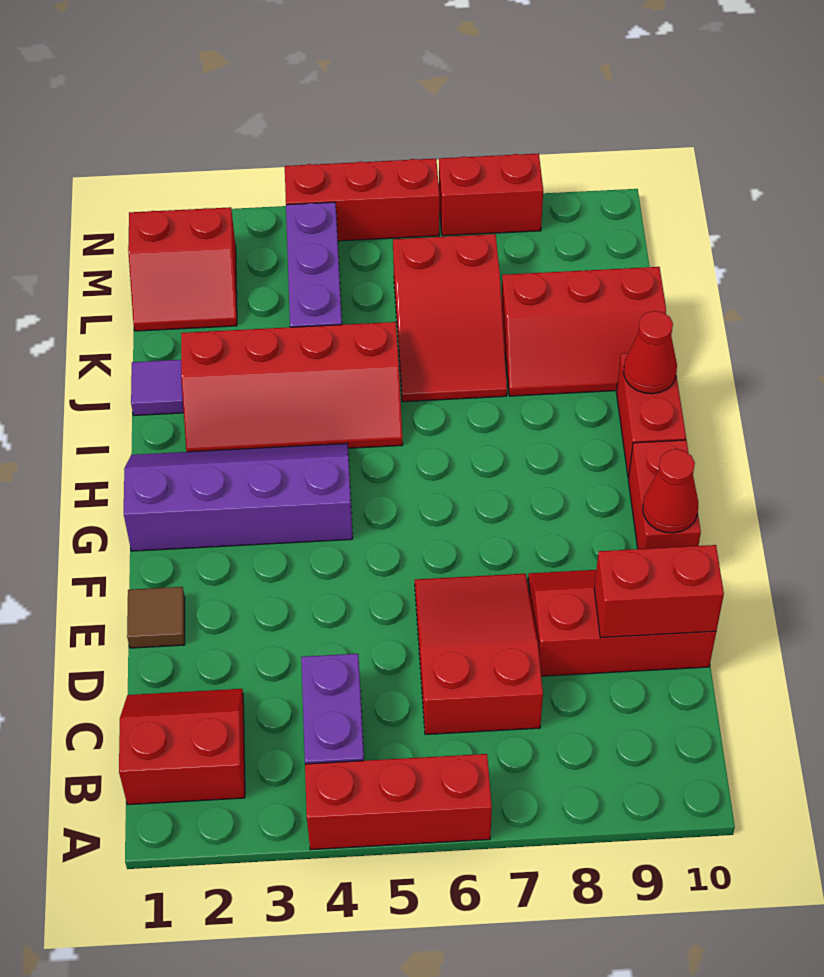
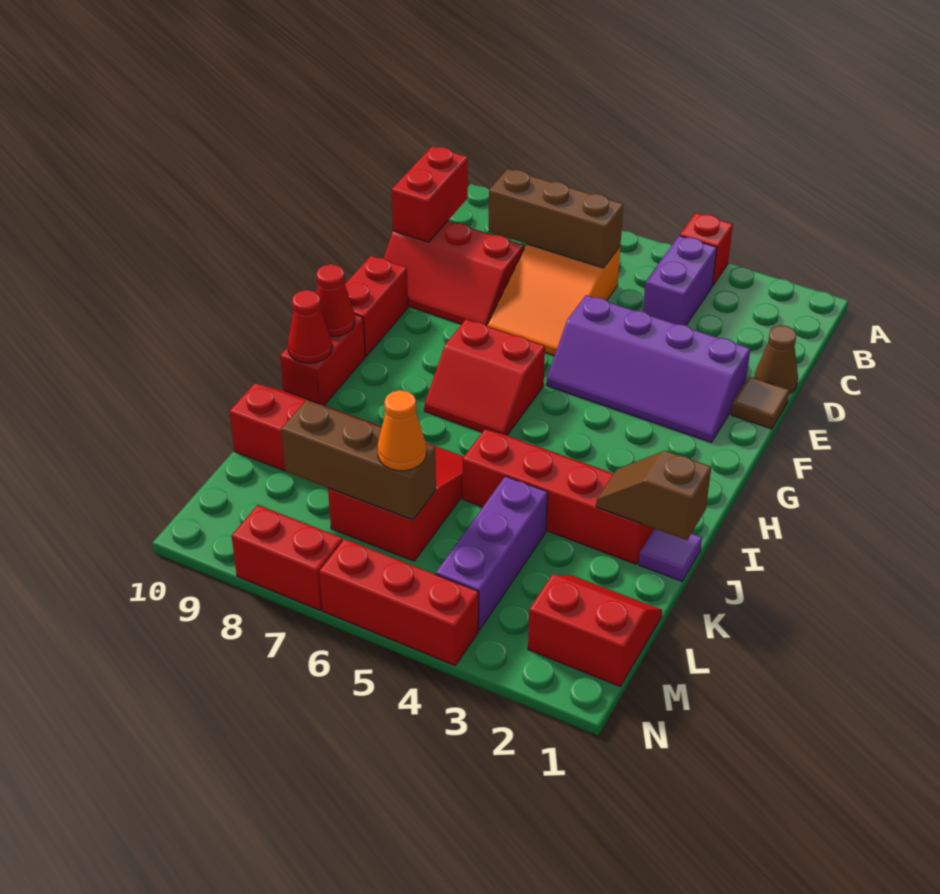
red brick A4:A6 level 1 -> red brick A4 level 1
red slope B1:C2 level 1 top B -> red slope G6:H7 level 1 top G
red slope C6:E7 level 1 top C -> orange slope C6:E7 level 1 top C
none -> brown brick C6:C8 level 2
none -> brown cone D1 level 1
red brick D9:D10 level 2 -> red brick C10:D10 level 2
red cone F10 level 2 -> red cone H10 level 2
purple slope G1:H4 level 1 top G -> purple slope E2:F5 level 1 top E
none -> brown slope J1:J2 level 2 top 1
none -> brown brick L6:L8 level 2
none -> orange cone L6 level 3

